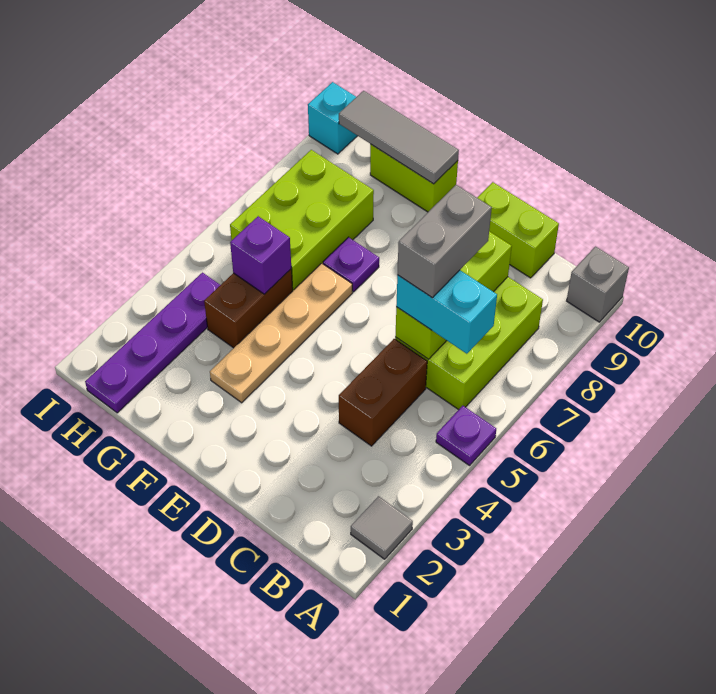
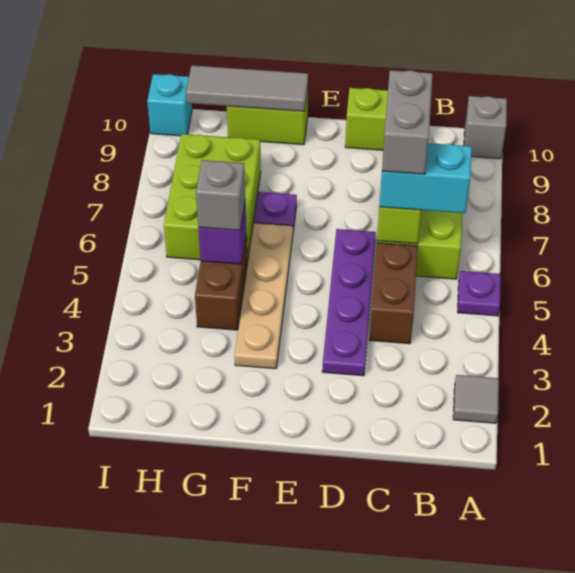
none -> grey brick G5 level 3
purple plate H1:H4 level 1 -> purple plate D3:D6 level 1

